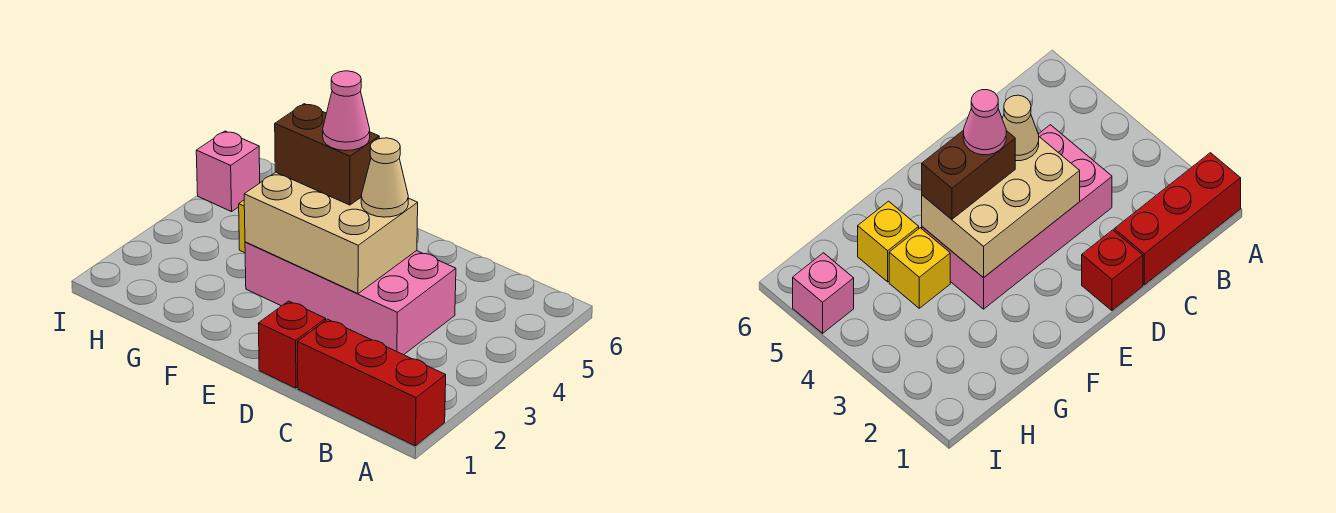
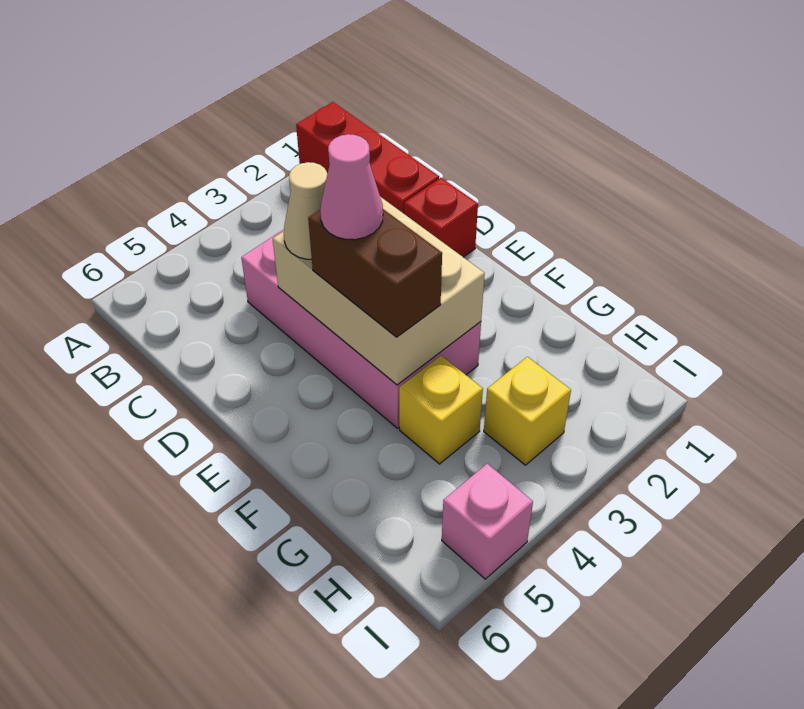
yellow brick G5 level 1 -> yellow brick H3 level 1

